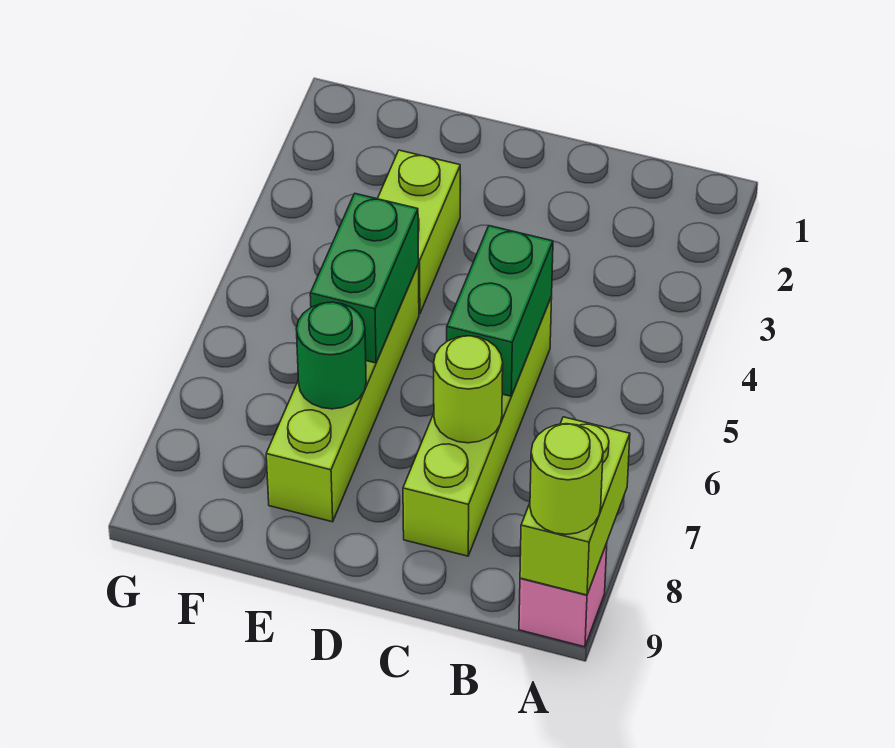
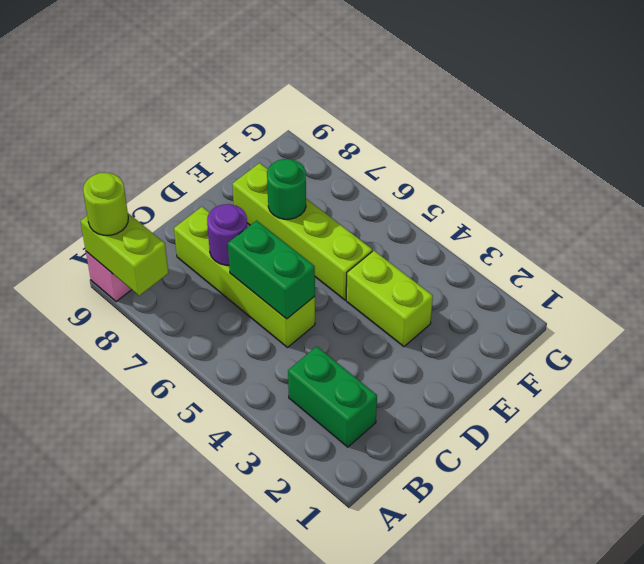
lime round brick C7 level 2 -> purple round brick C7 level 2
green brick E5:E6 level 2 -> green brick B2:B3 level 1

